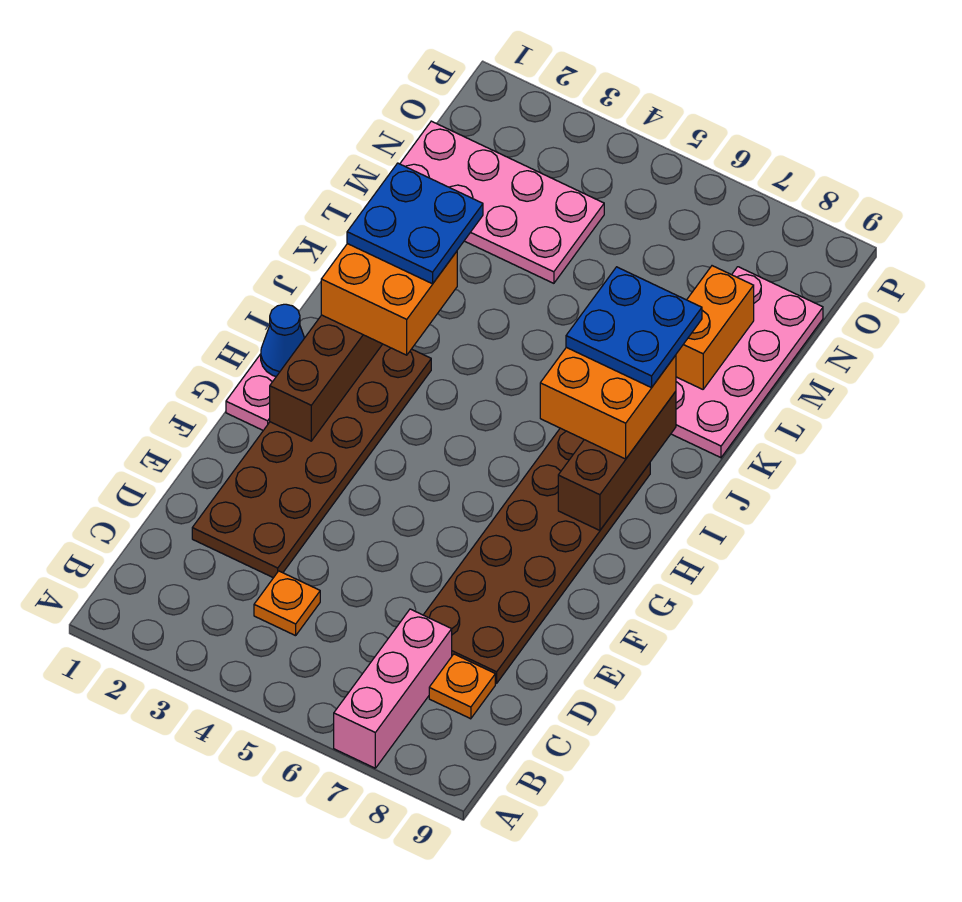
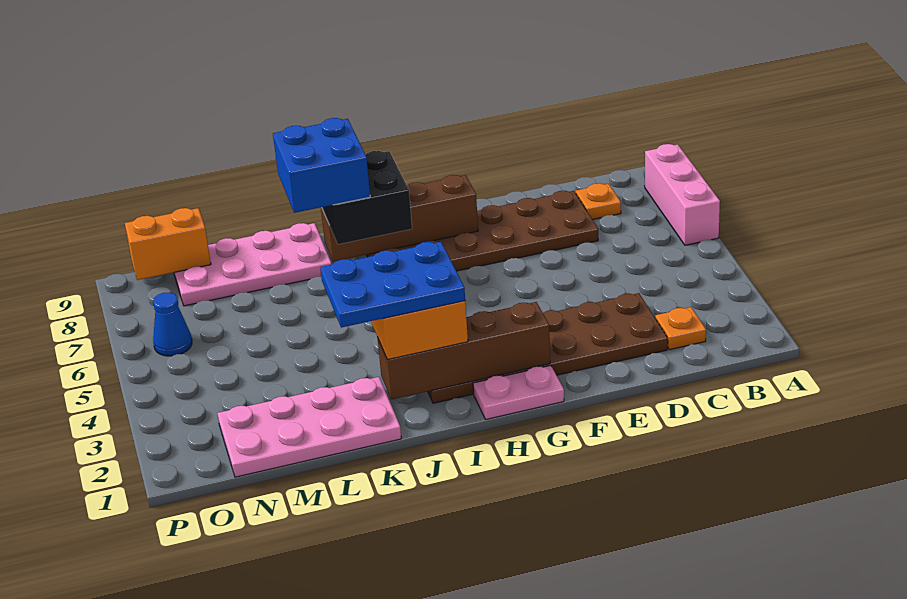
pink brick A7:C7 level 1 -> pink brick A6:A8 level 1
orange plate C4 level 1 -> orange plate C2 level 1
blue cone H1 level 2 -> blue cone O6 level 1
brown brick H8:J8 level 2 -> brown brick G8:J8 level 2
orange brick I7:J8 level 3 -> black brick I7:J8 level 3
blue plate J2:K3 level 4 -> blue plate I2:K3 level 4
blue plate J7:K8 level 4 -> blue brick J7:K8 level 4
orange brick L8:M8 level 2 -> orange brick N9:O9 level 2
pink plate M1:N4 level 1 -> pink plate K1:N2 level 1

